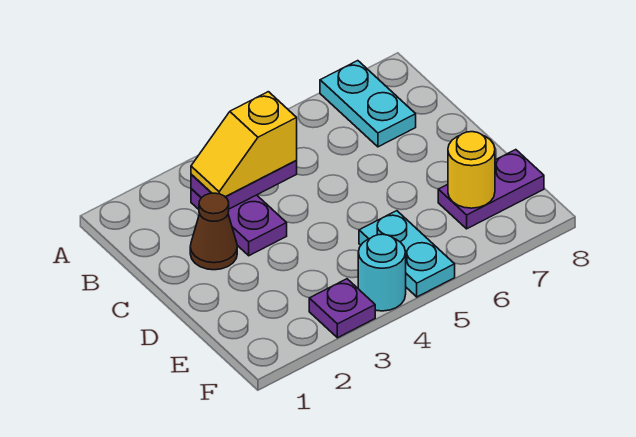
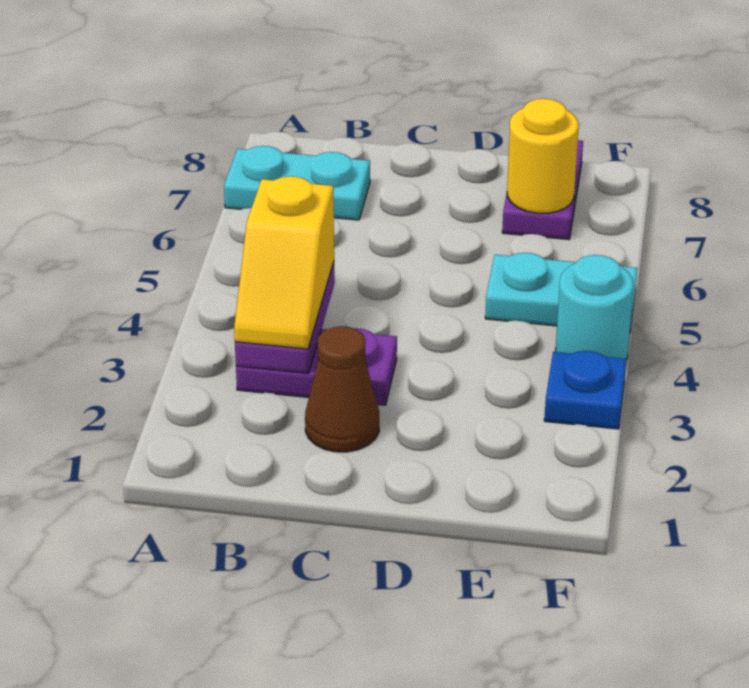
purple plate F3 level 1 -> blue plate F3 level 1

